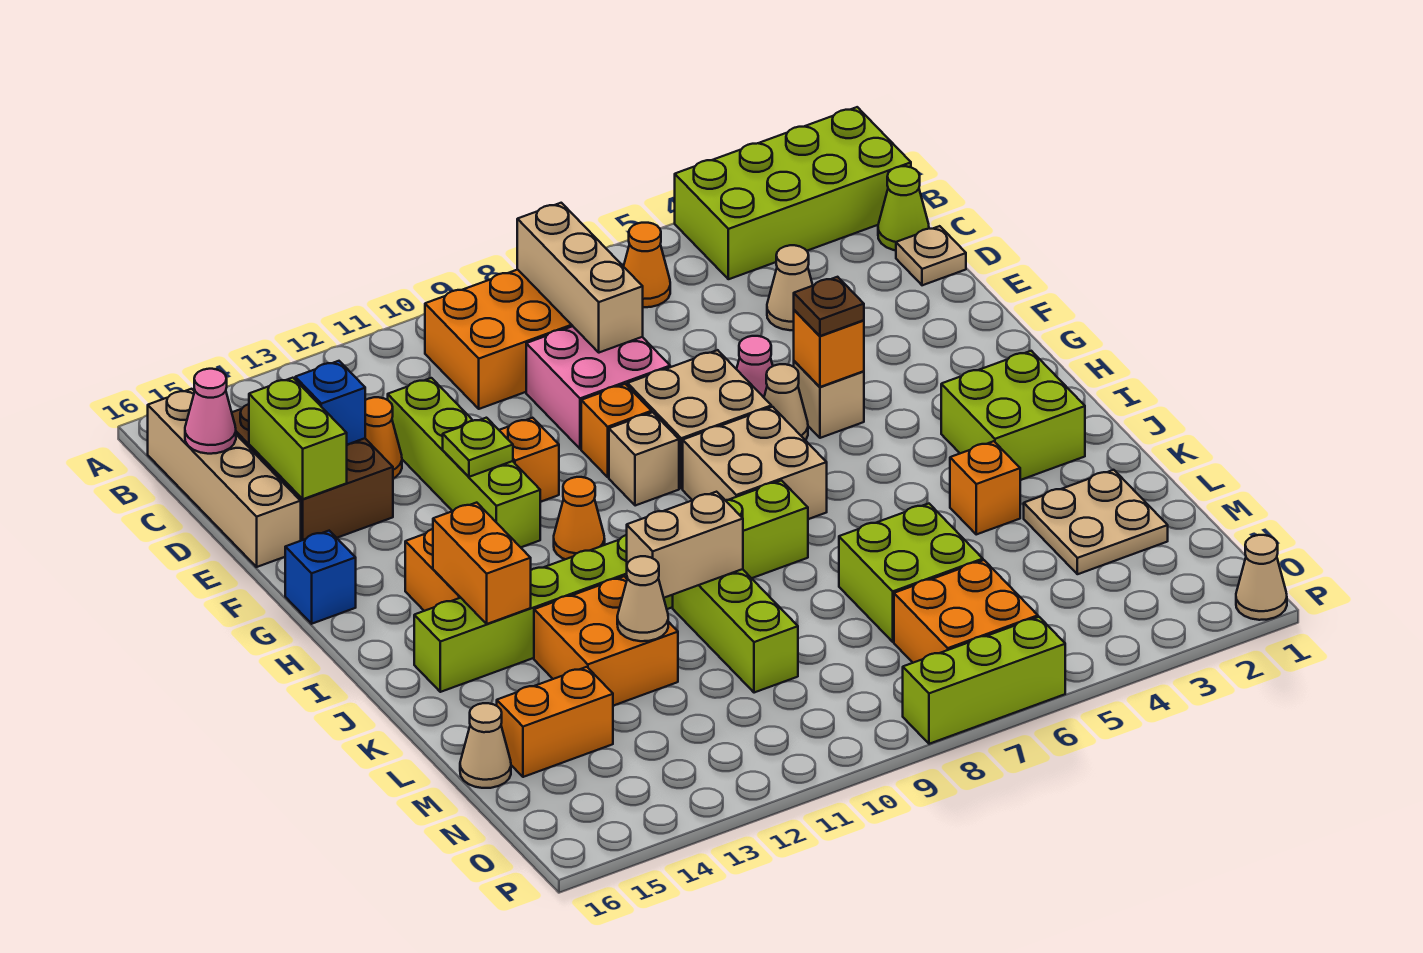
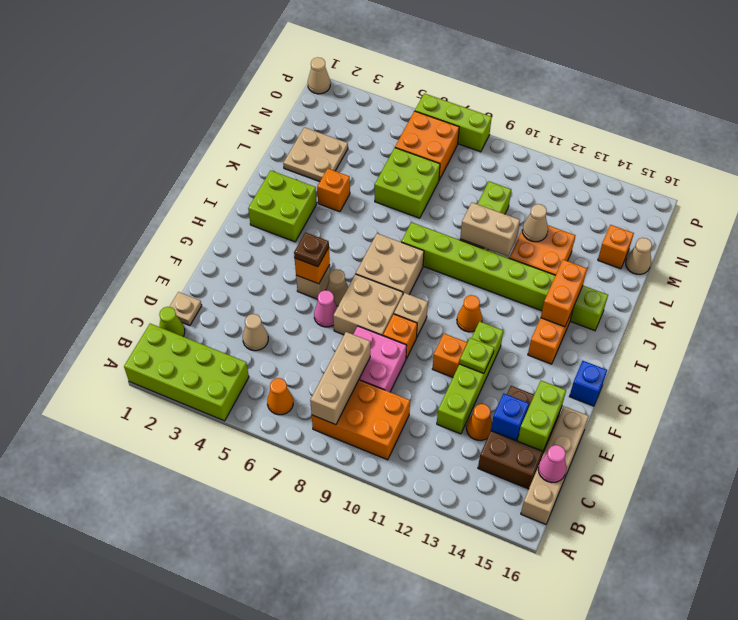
orange brick M14:M15 level 1 -> orange brick M15 level 1

